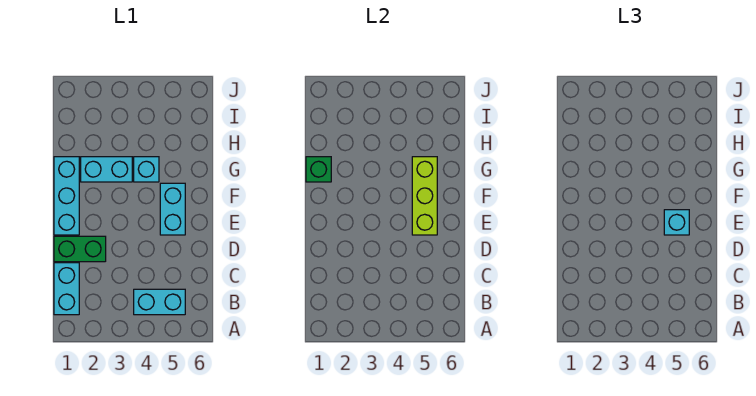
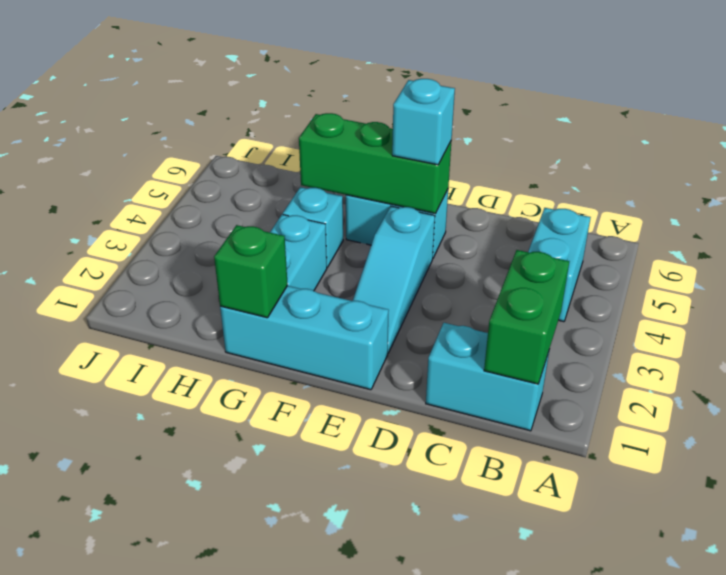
green brick D1:D2 level 1 -> green brick B1:B2 level 2
none -> cyan slope E2:E4 level 1 top 4
lime brick E5:G5 level 2 -> green brick E5:G5 level 2

